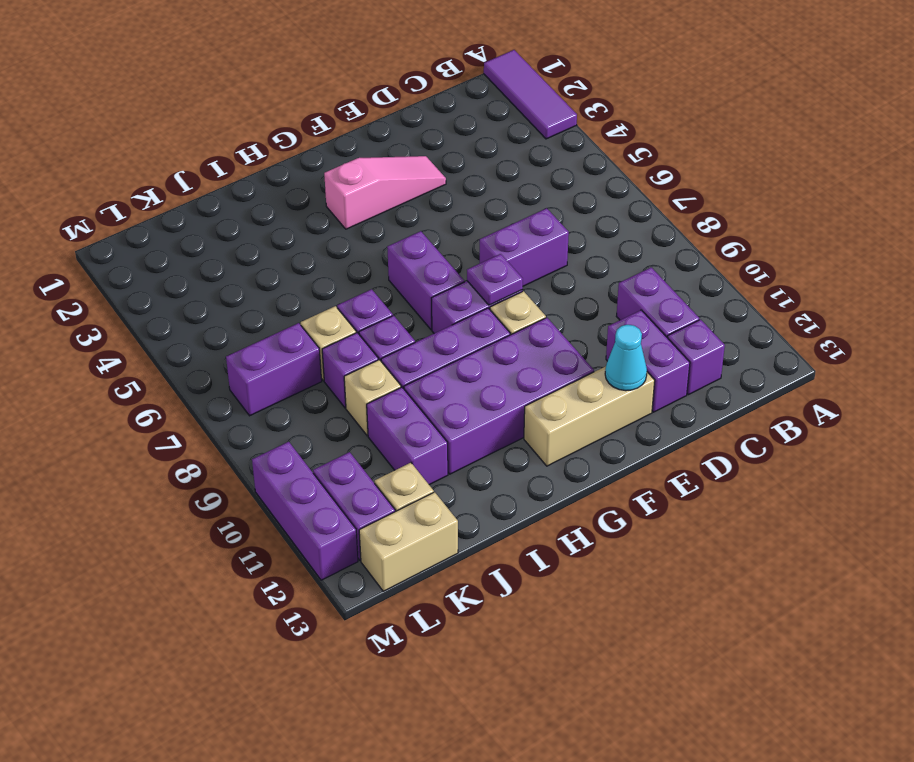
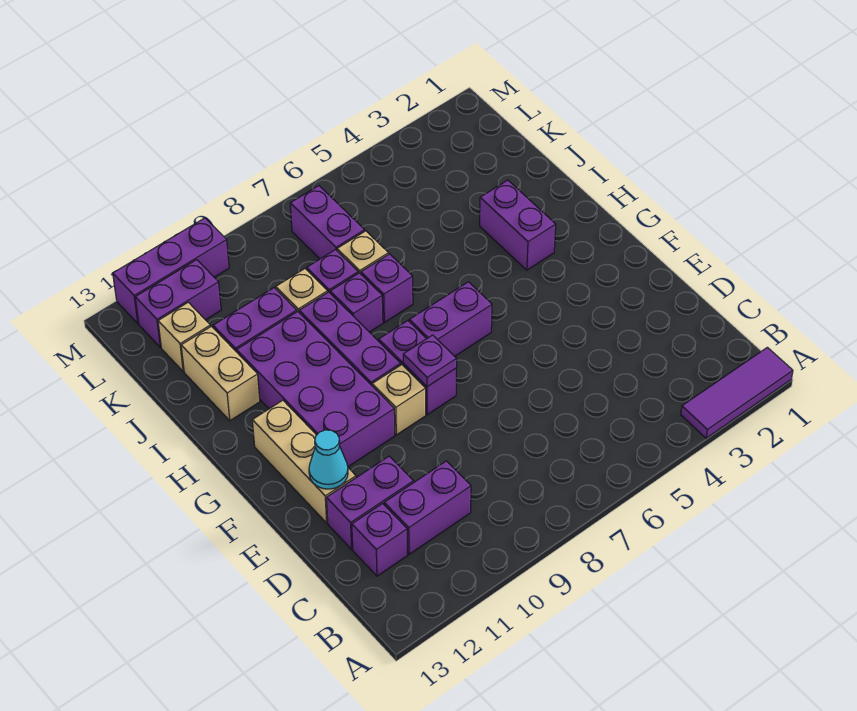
purple brick D7:E7 level 1 -> purple brick H3:I3 level 1
pink slope E3:G3 level 1 top G -> none
tan brick K13:L13 level 1 -> tan brick I12:J12 level 1

